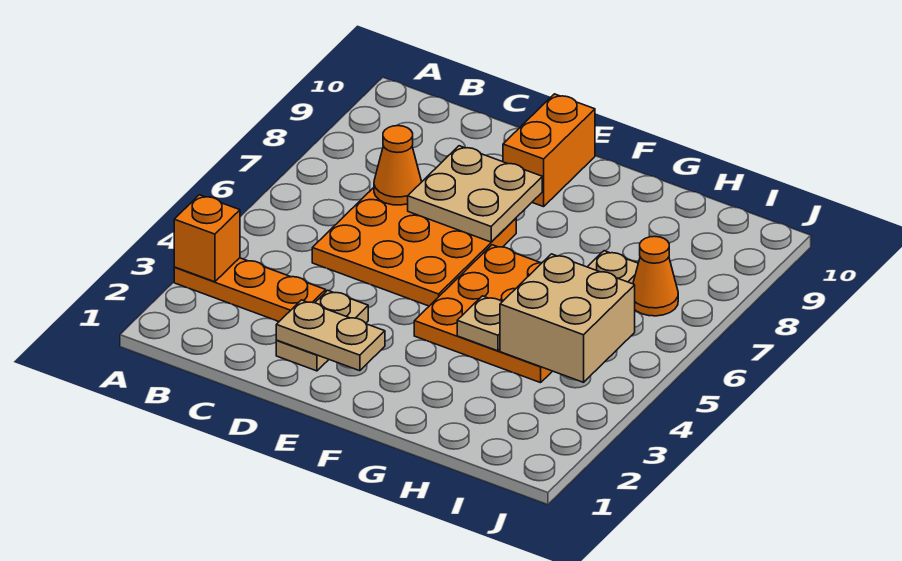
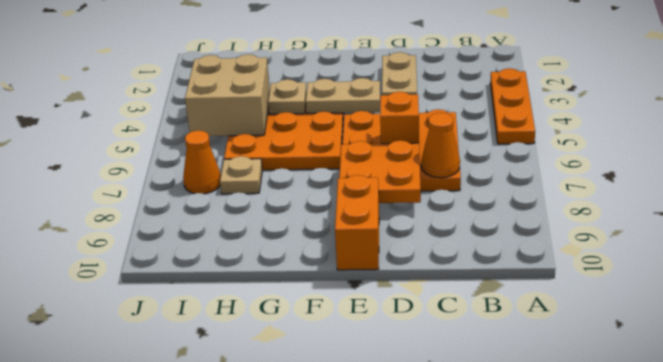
orange plate A3:C3 level 1 -> orange plate A3:A5 level 1
orange brick A3 level 2 -> orange brick D6 level 2
tan plate D2:E2 level 2 -> tan plate E4:F4 level 2
tan plate D7:E8 level 2 -> orange plate D7:E8 level 2

